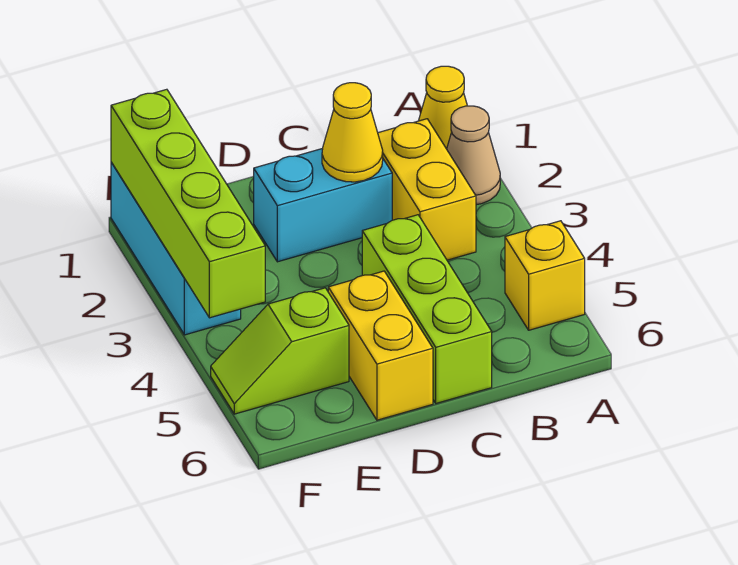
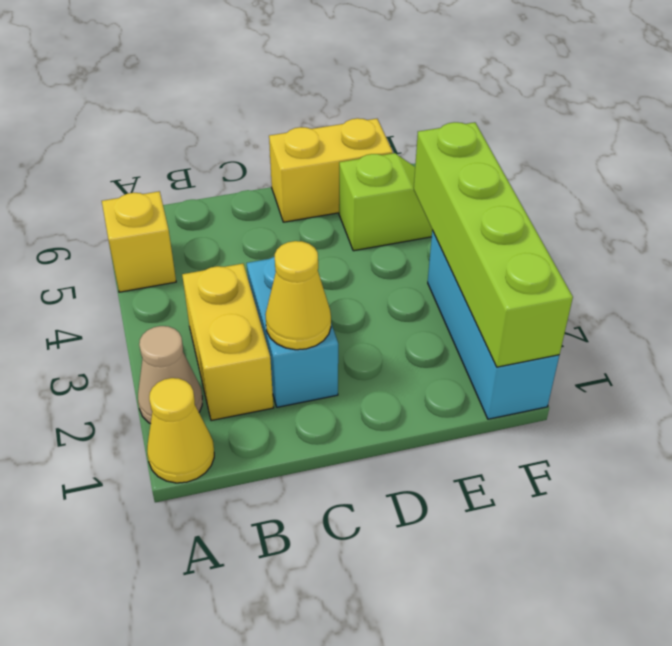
cyan brick C2:D2 level 1 -> cyan brick C2:C3 level 1
lime brick C4:C6 level 1 -> none
yellow brick D5:D6 level 1 -> yellow brick D6:E6 level 1

